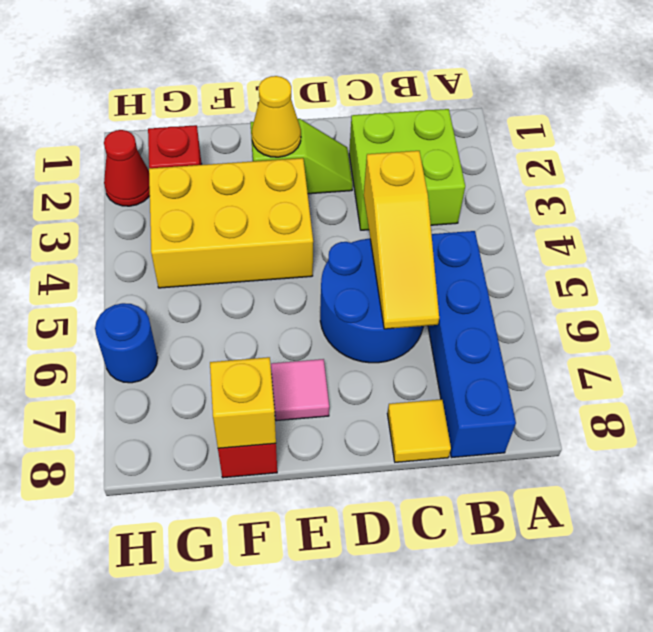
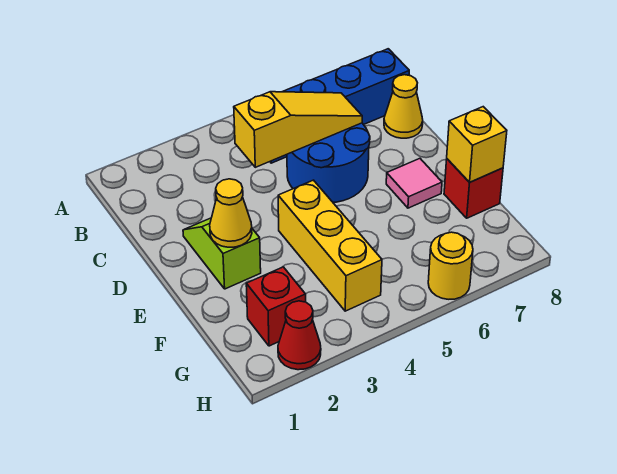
lime brick B2:C3 level 1 -> none
yellow tile C8 level 1 -> yellow cone C8 level 1
yellow brick E3:G4 level 1 -> yellow brick E4:G4 level 1
blue round brick H6 level 1 -> yellow round brick H6 level 1

